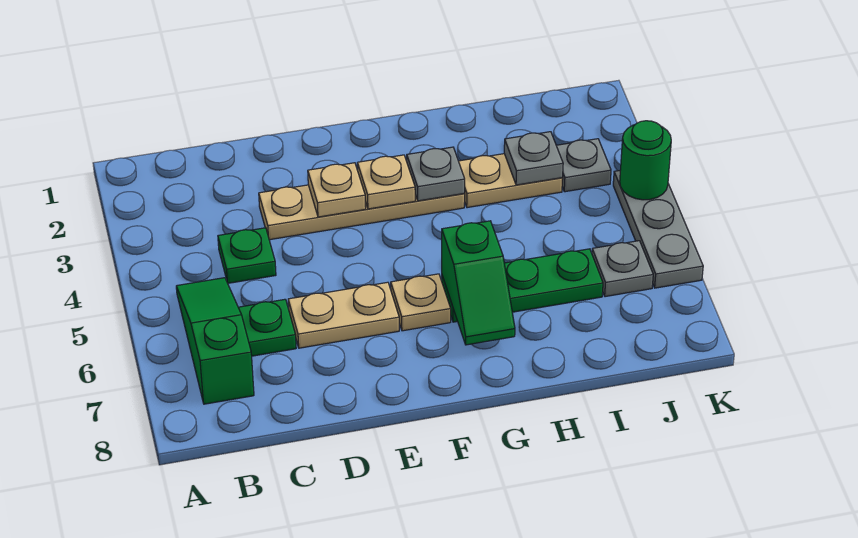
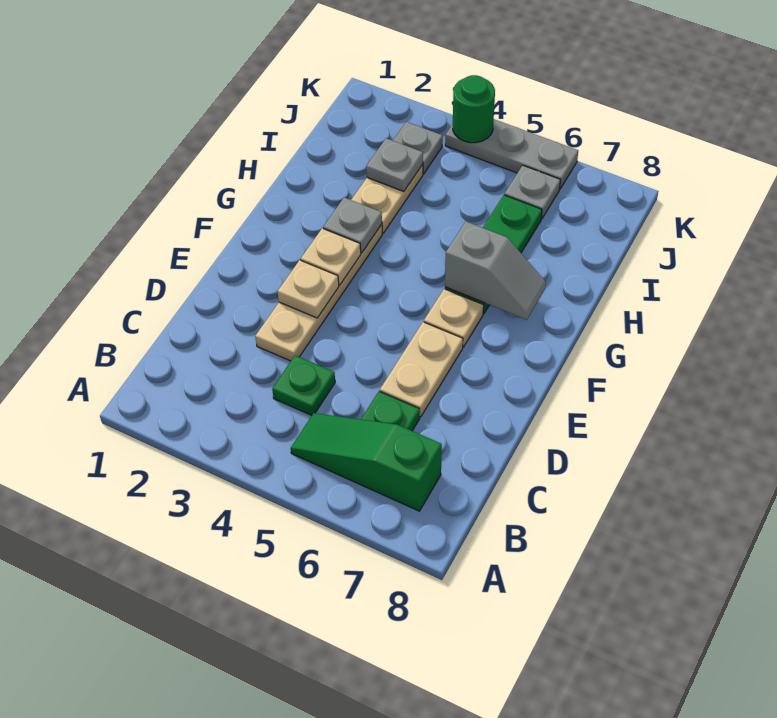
green slope G6:G7 level 2 top 6 -> grey slope G6:G7 level 2 top 6

